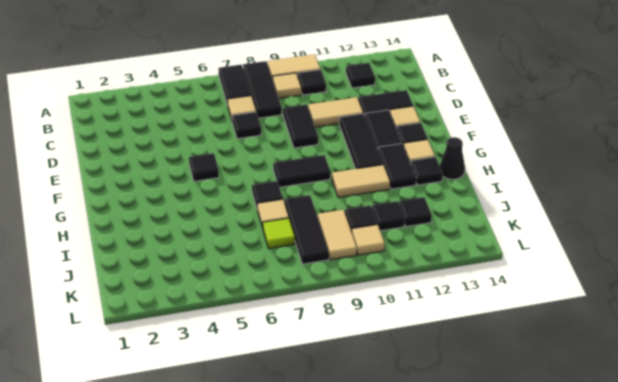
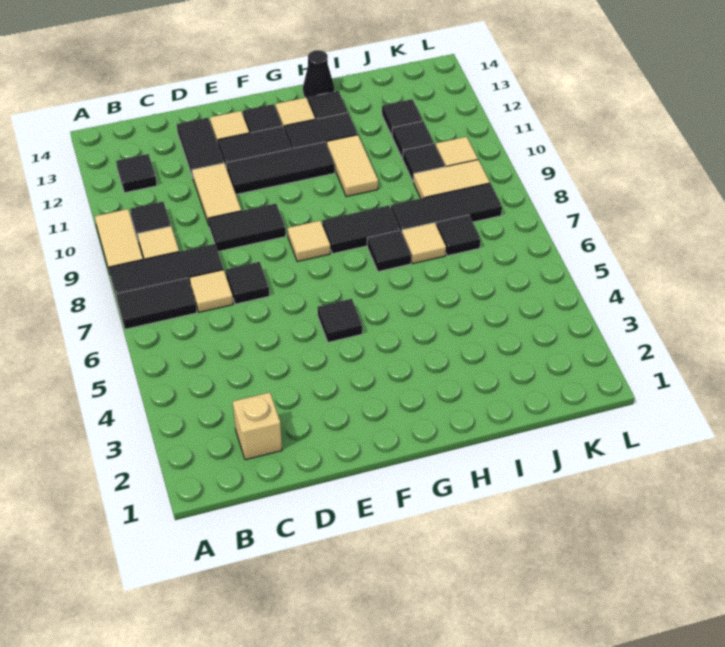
none -> tan brick C2 level 1
none -> tan tile F8 level 1
black tile G8:G9 level 1 -> black tile G8:H8 level 1
lime tile J7 level 1 -> black tile J7 level 1

